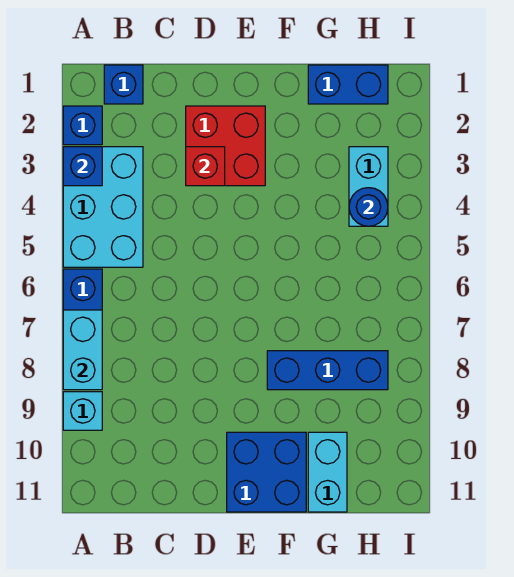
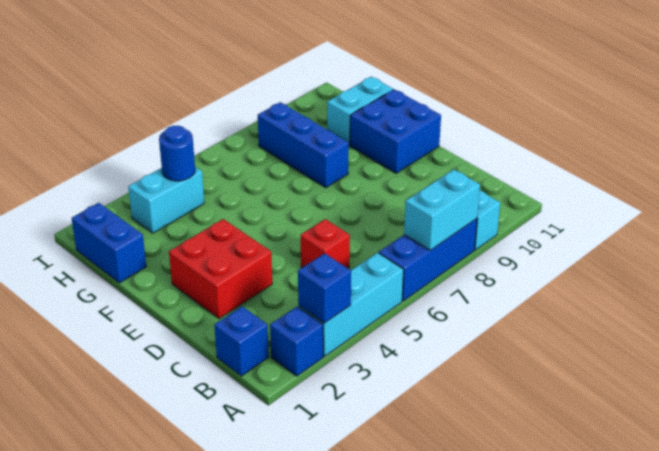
cyan brick A3:B5 level 1 -> cyan brick A3:A5 level 1
red brick D3 level 2 -> red brick C5 level 1

